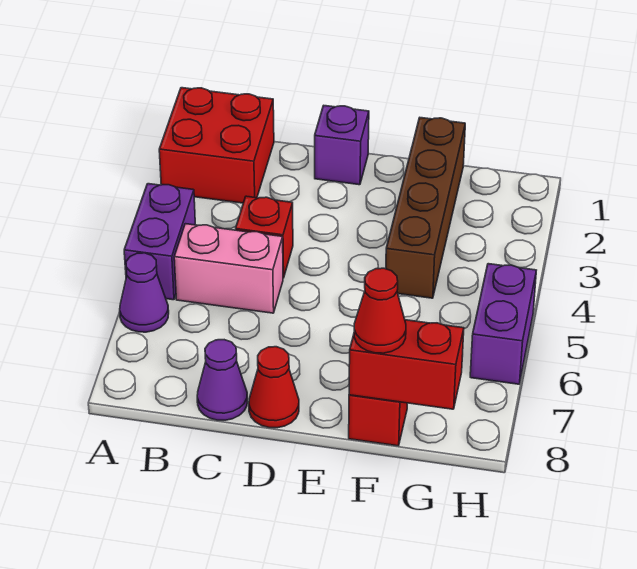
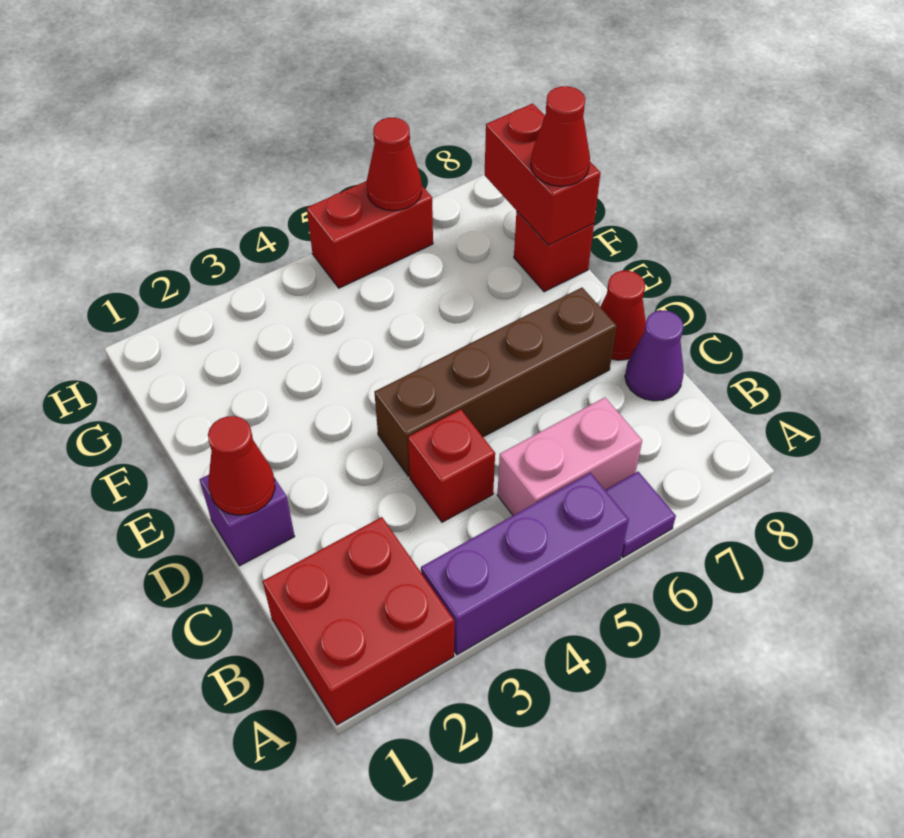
purple brick A4:A5 level 1 -> purple brick A3:A5 level 1
purple cone A6 level 1 -> purple tile A6 level 1
pink brick B5:C5 level 1 -> pink brick B5:B6 level 1
none -> red cone D1 level 2
brown brick F1:F4 level 1 -> brown brick D4:D7 level 1
purple brick H5:H6 level 1 -> red brick H5:H6 level 1
none -> red cone H6 level 2

